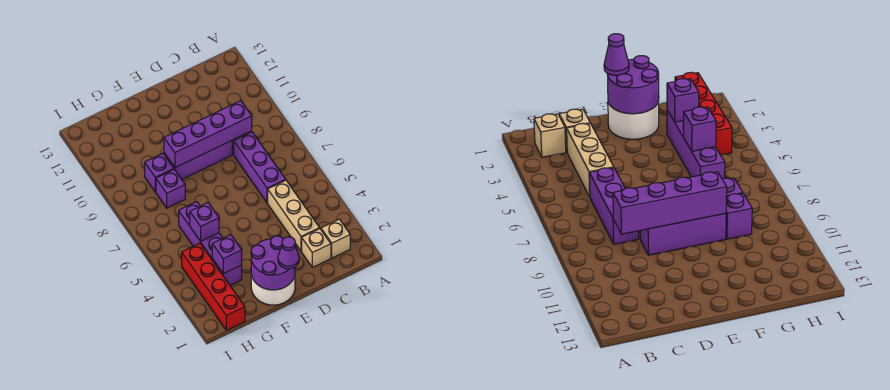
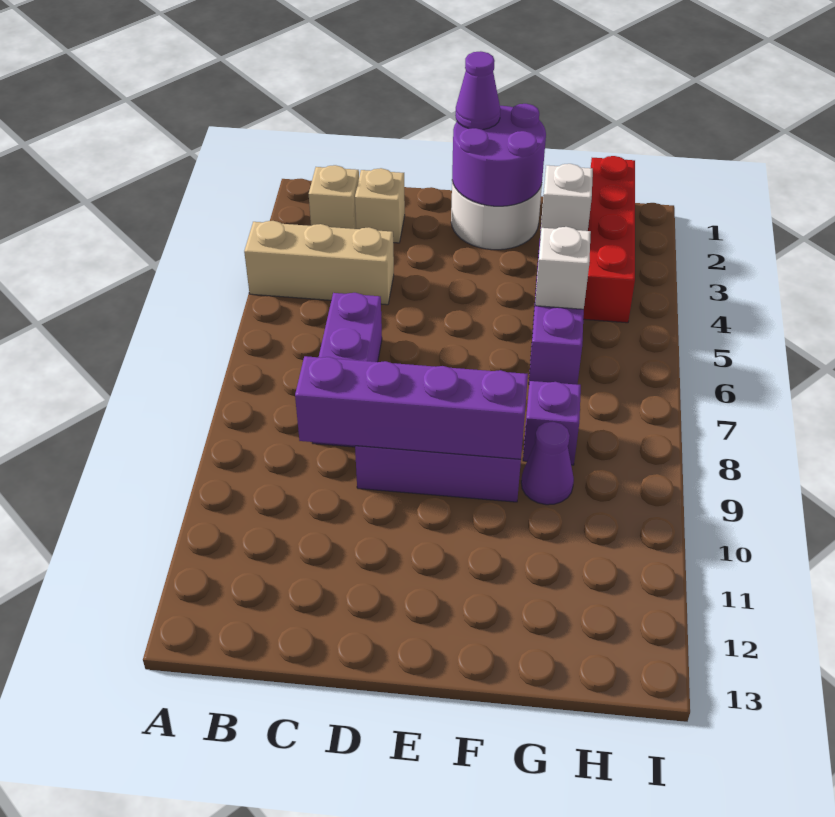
tan brick C3:C5 level 1 -> tan brick A4:C4 level 1
purple brick G3 level 2 -> white brick G3 level 2
purple brick G5 level 2 -> white brick G5 level 2
purple brick G9 level 1 -> purple cone G9 level 1

